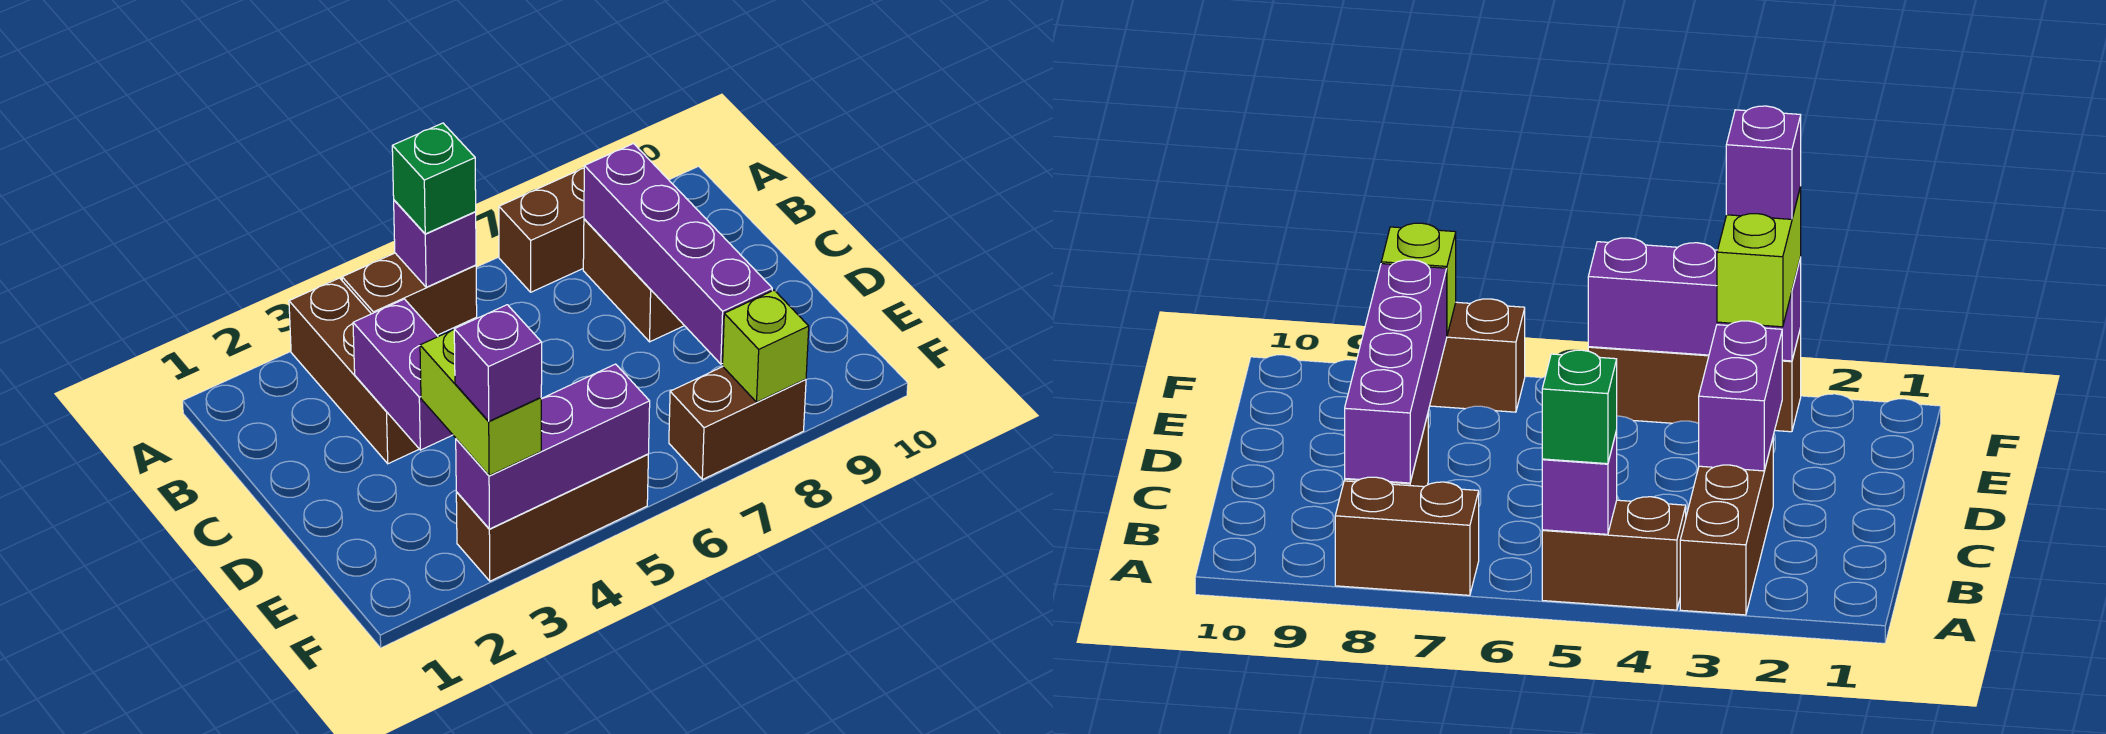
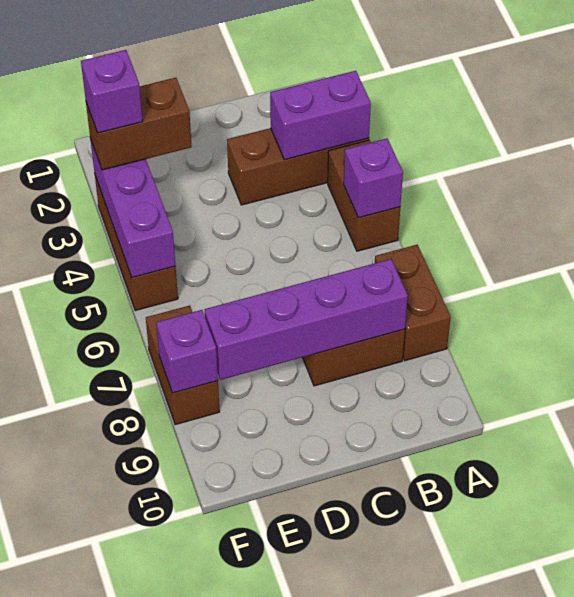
green brick A5 level 3 -> none
purple brick C3:D3 level 2 -> purple brick A3:B3 level 2
lime brick E3:F3 level 3 -> brown brick E3:F3 level 3
lime brick F8 level 2 -> purple brick F8 level 2

